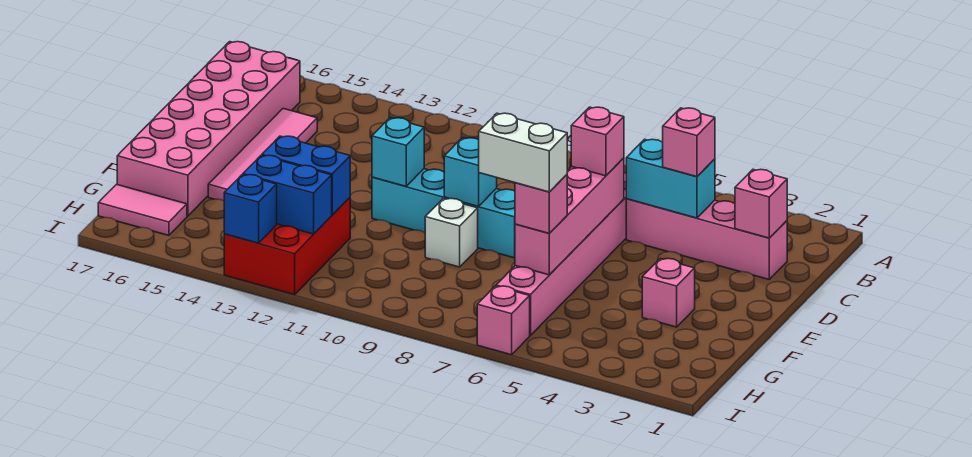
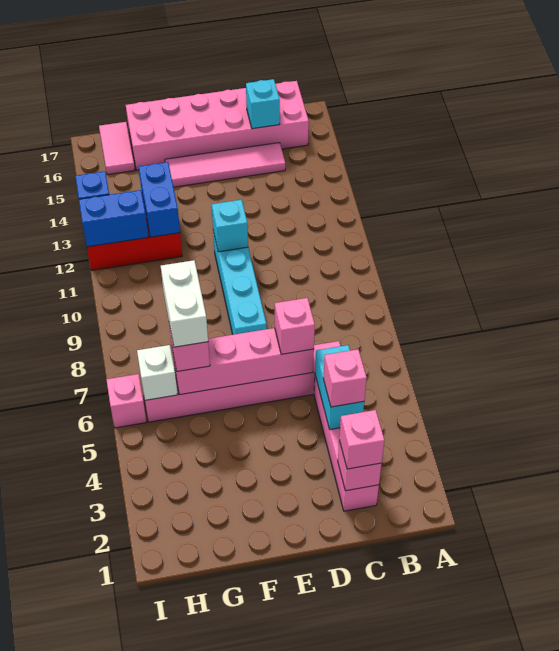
cyan brick E9 level 2 -> cyan brick C16 level 2
pink brick F3 level 1 -> pink brick C2 level 3
white brick F9 level 1 -> white brick H6 level 2
blue brick H12:H13 level 2 -> blue brick H12:I12 level 2

